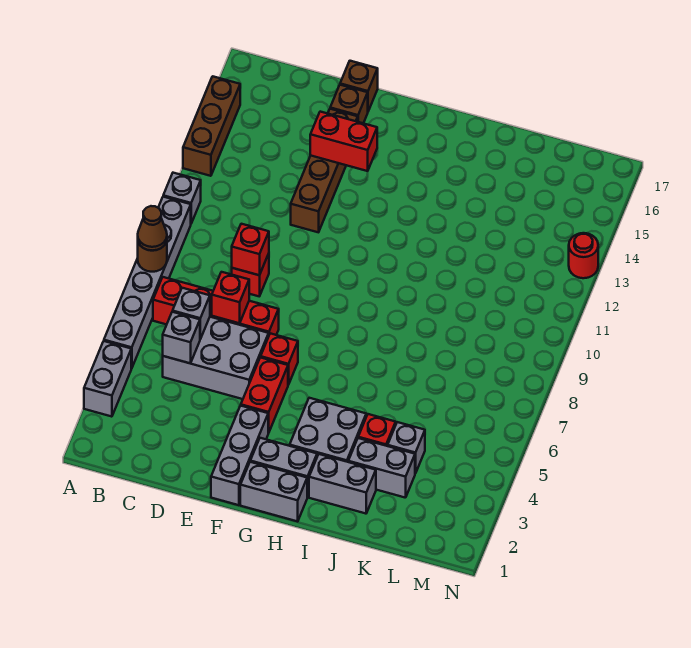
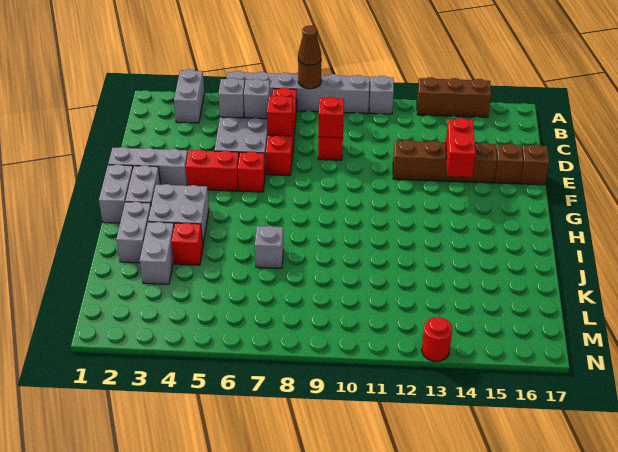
grey brick A3:A4 level 1 -> grey brick A3:B3 level 1
grey brick K4 level 1 -> grey brick J7 level 1

